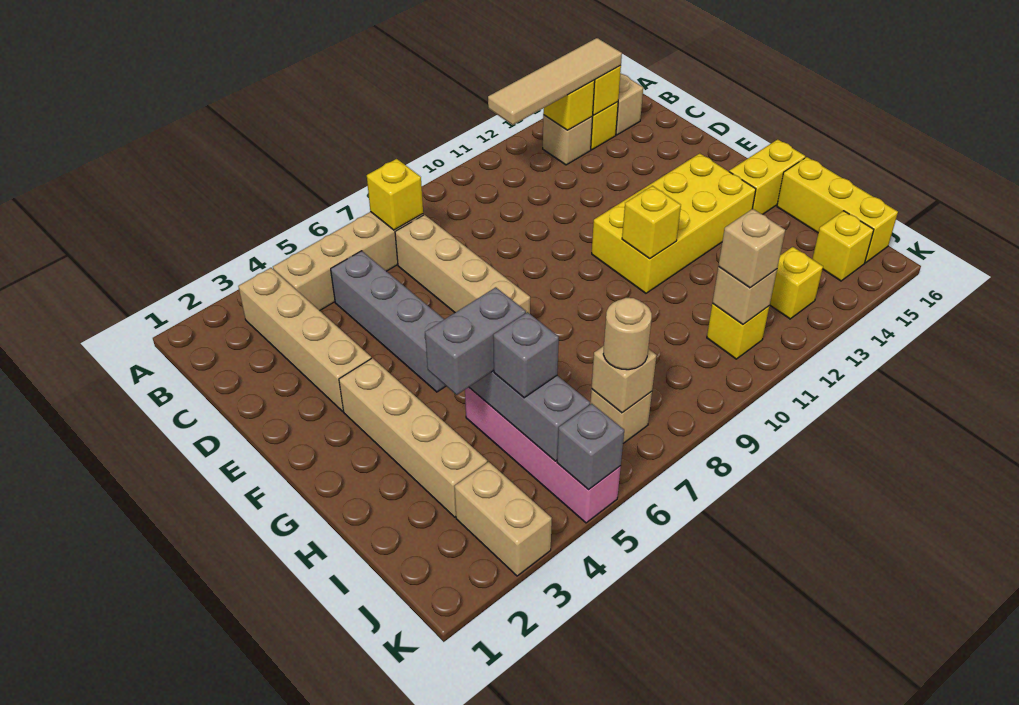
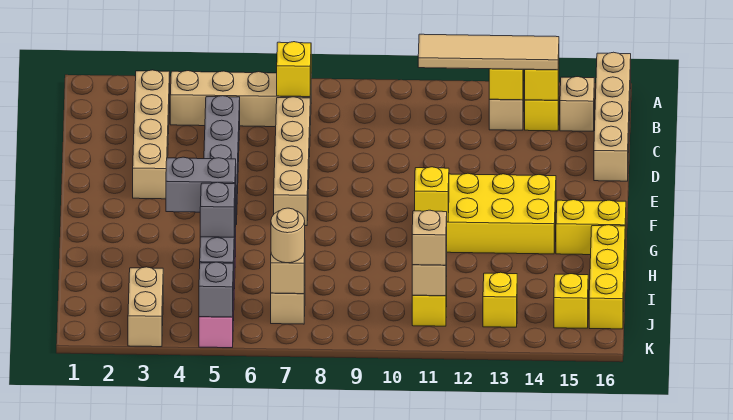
tan brick F3:I3 level 1 -> tan brick A16:D16 level 1

